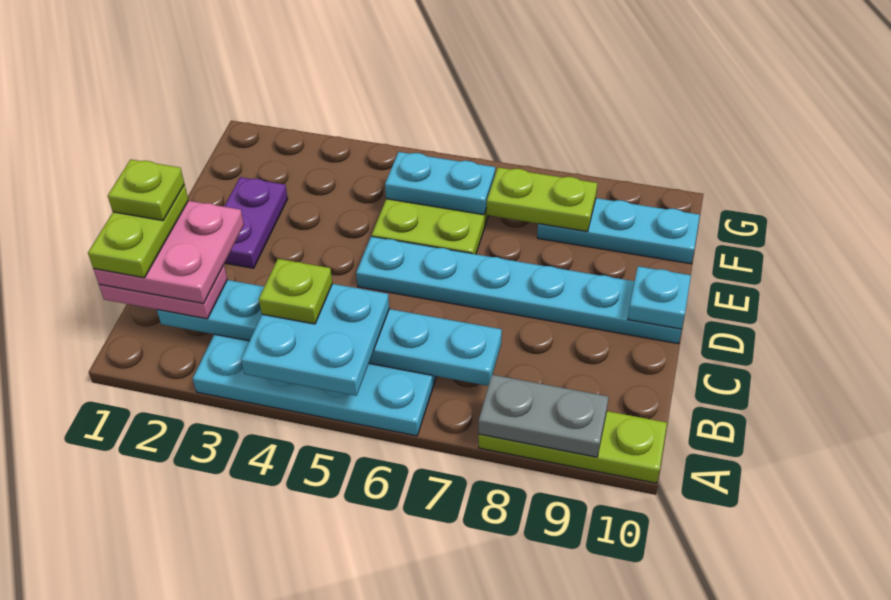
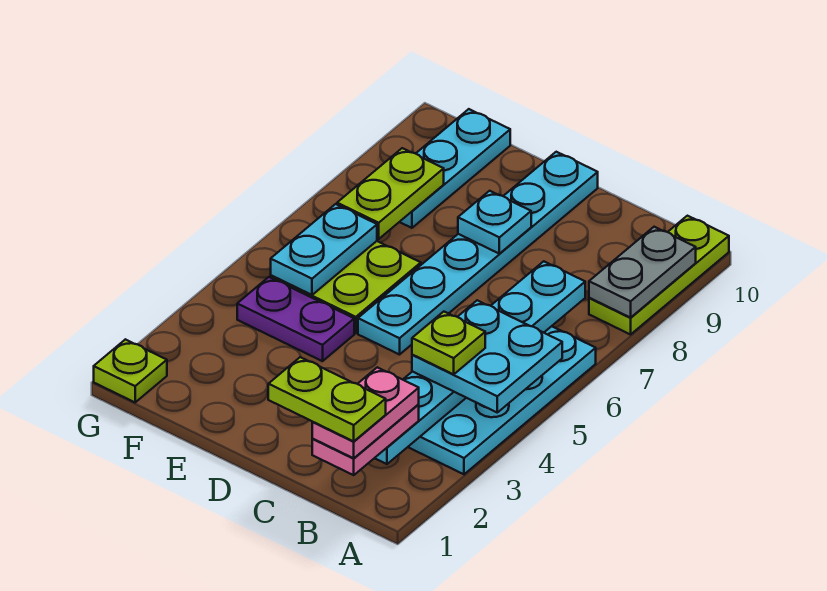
pink plate B1:C2 level 4 -> pink plate B1:B2 level 4
lime plate C1 level 6 -> lime plate G1 level 1
purple plate D2:E2 level 1 -> purple plate E4:F4 level 1
cyan plate D10 level 2 -> cyan plate D8 level 2

